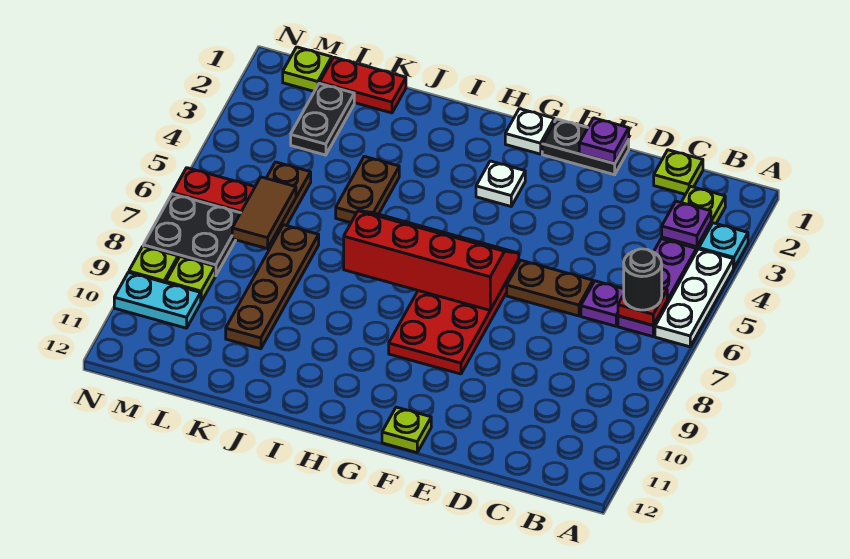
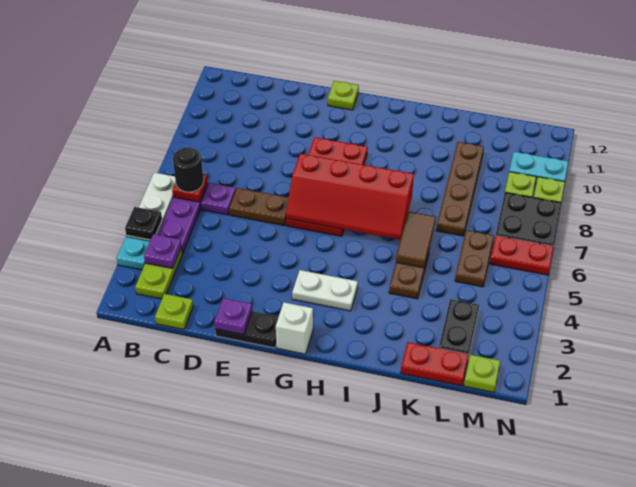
none -> black plate A4 level 2
white plate G1 level 1 -> white brick G1 level 1
white plate G3 level 1 -> white plate G3:H3 level 1
brown tile L6:L7 level 2 -> brown tile J5:J6 level 2

